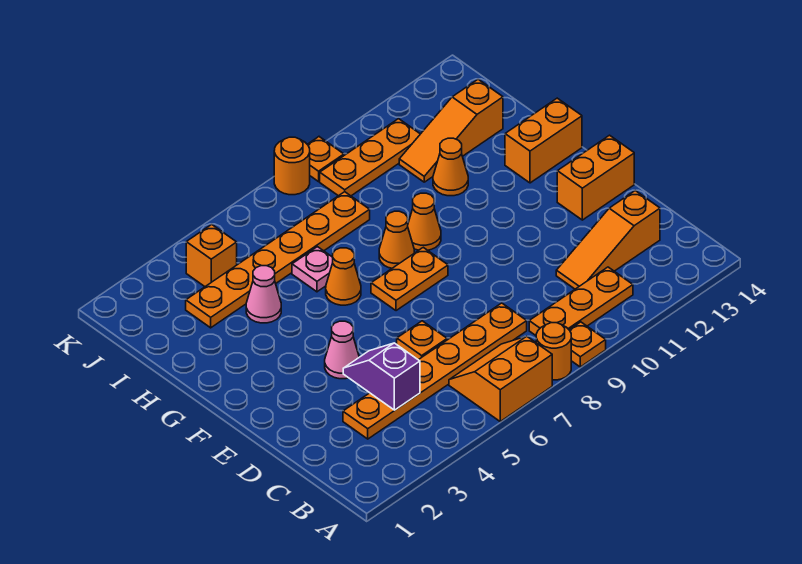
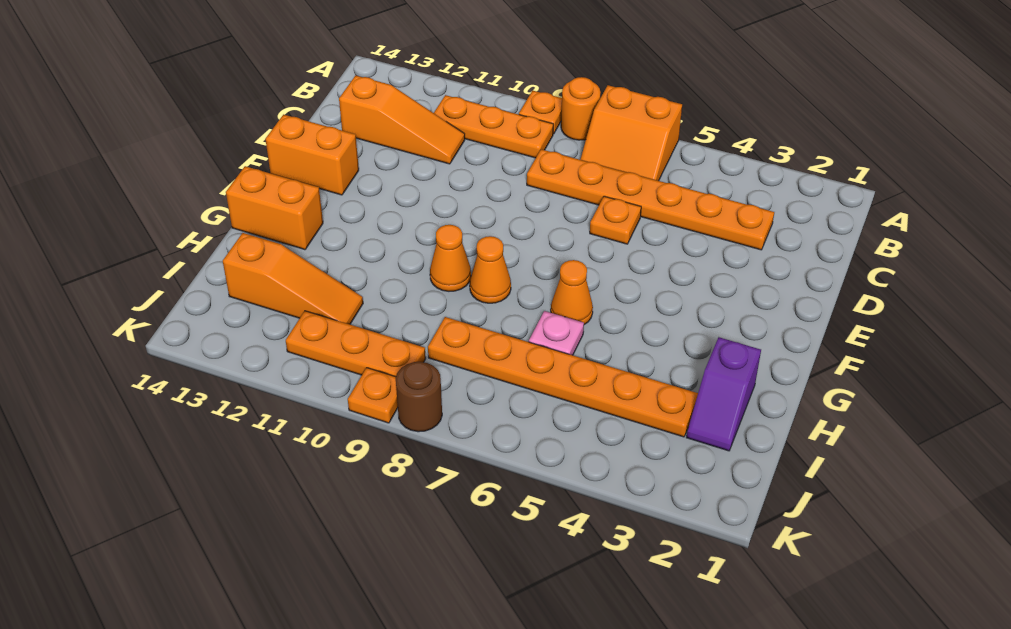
purple slope C4:D4 level 2 top C -> purple slope H2:I2 level 1 top H
pink cone E4 level 1 -> none
orange plate F7:F8 level 1 -> none
pink cone H4 level 1 -> none
orange cone H11 level 1 -> none
orange brick J4 level 1 -> none
orange round brick K8 level 1 -> brown round brick K8 level 1

